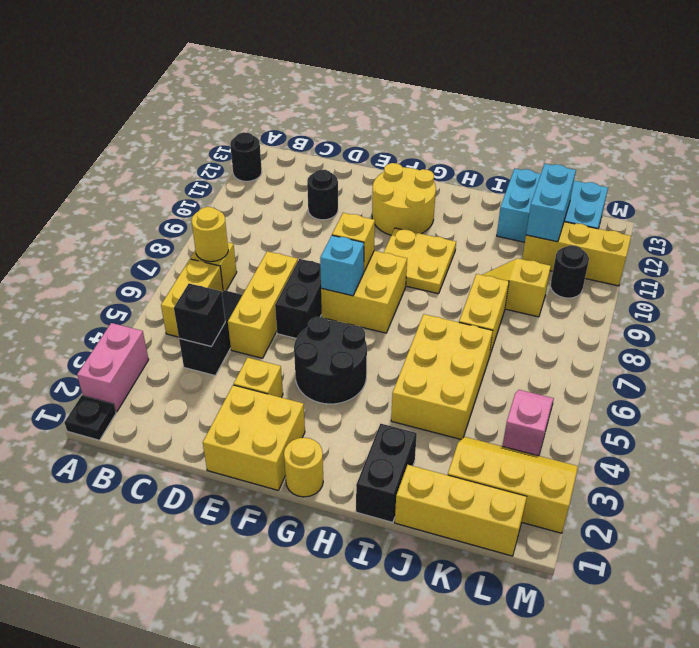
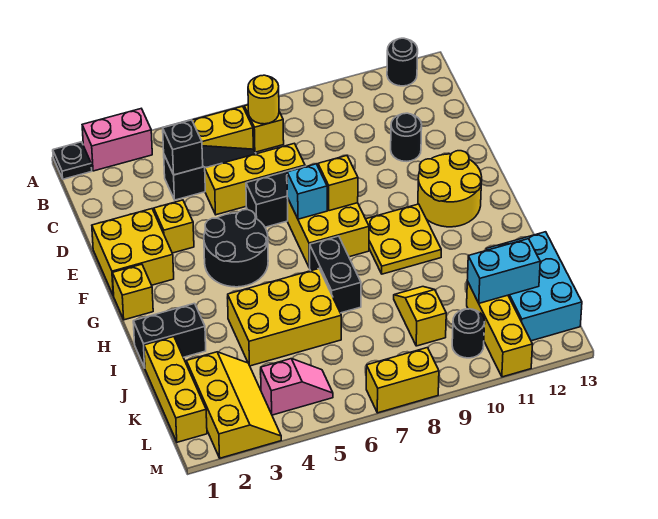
yellow round brick G1 level 1 -> yellow brick G1 level 1
none -> black brick H7:I7 level 1
yellow brick J7:J8 level 1 -> yellow brick M7:M8 level 1

